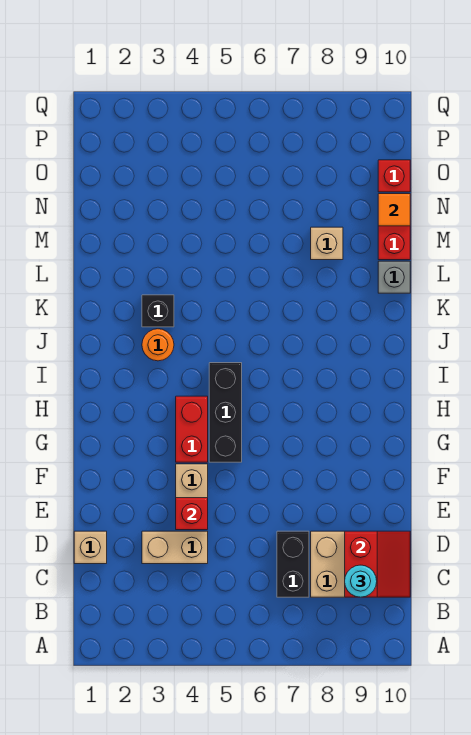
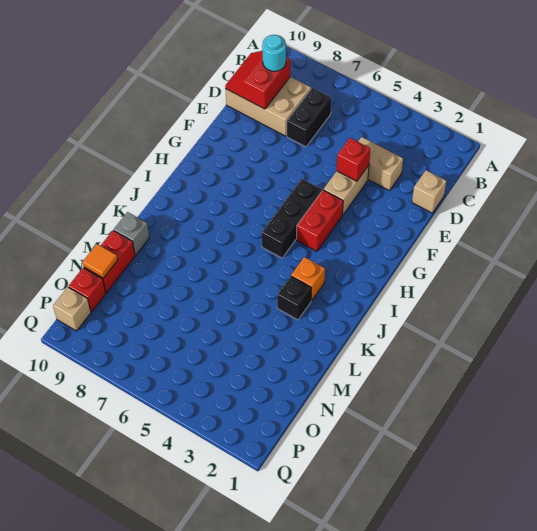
orange round brick J3 level 1 -> orange brick J3 level 1
tan brick M8 level 1 -> tan brick P10 level 1

